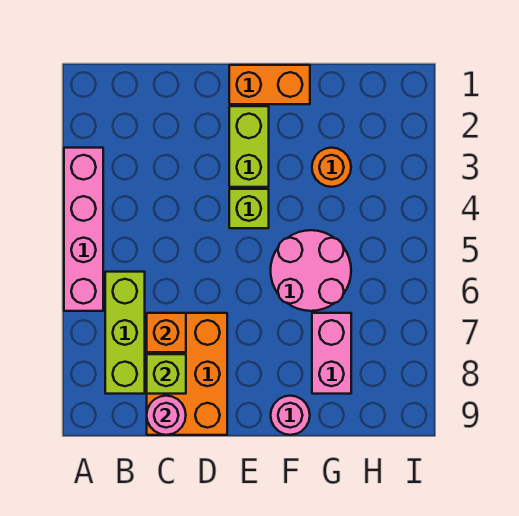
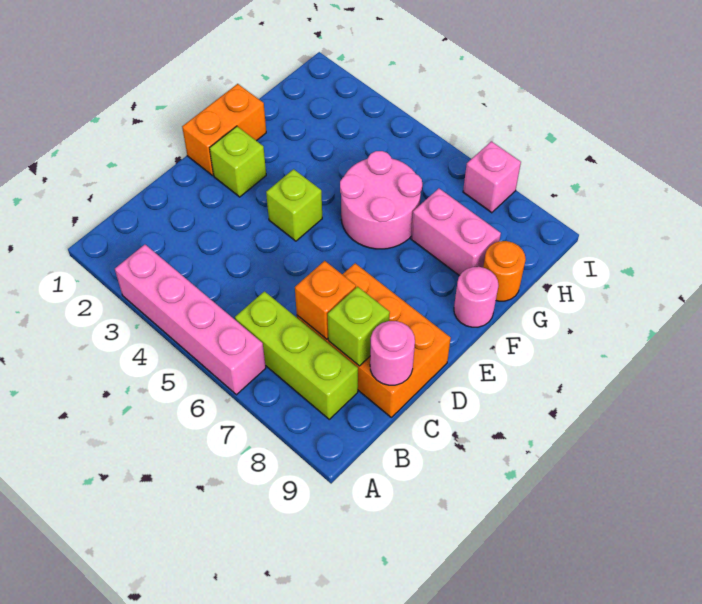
lime brick E2:E3 level 1 -> lime brick E2 level 1
orange round brick G3 level 1 -> orange round brick G9 level 1
none -> pink brick I7 level 1

